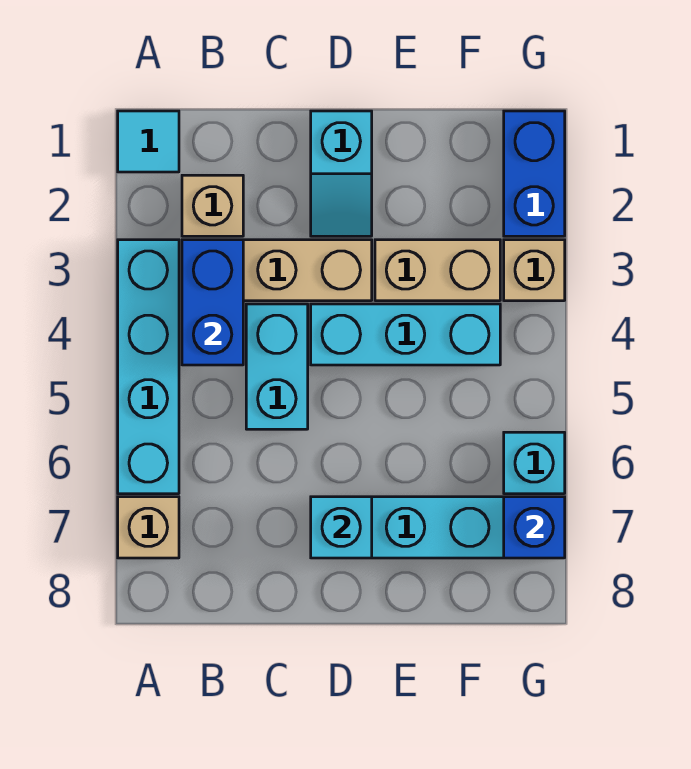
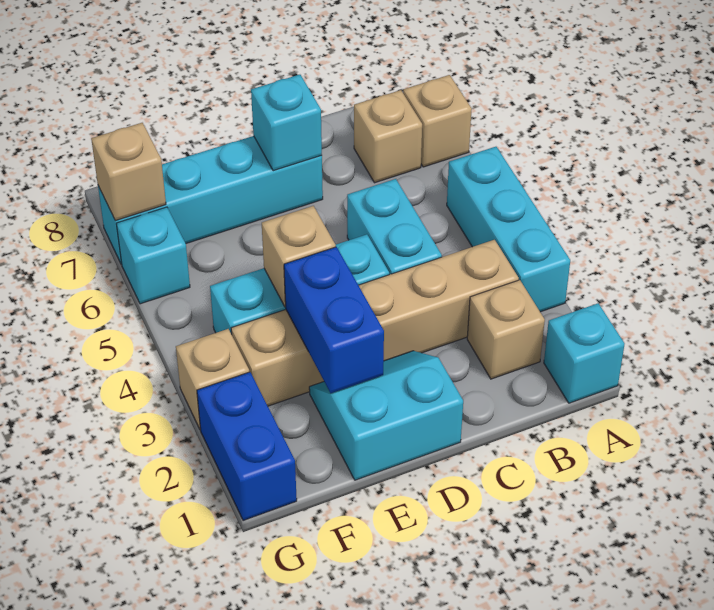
cyan tile A1 level 1 -> cyan brick A1 level 1
cyan brick A3:A6 level 1 -> cyan brick A3:A5 level 1
blue brick B3:B4 level 2 -> blue brick E2:E3 level 2
none -> tan brick B7 level 1
cyan slope D1:D2 level 1 top 1 -> cyan slope D1:E2 level 1 top 1
none -> tan brick E4 level 2
blue brick G7 level 2 -> tan brick G7 level 2

